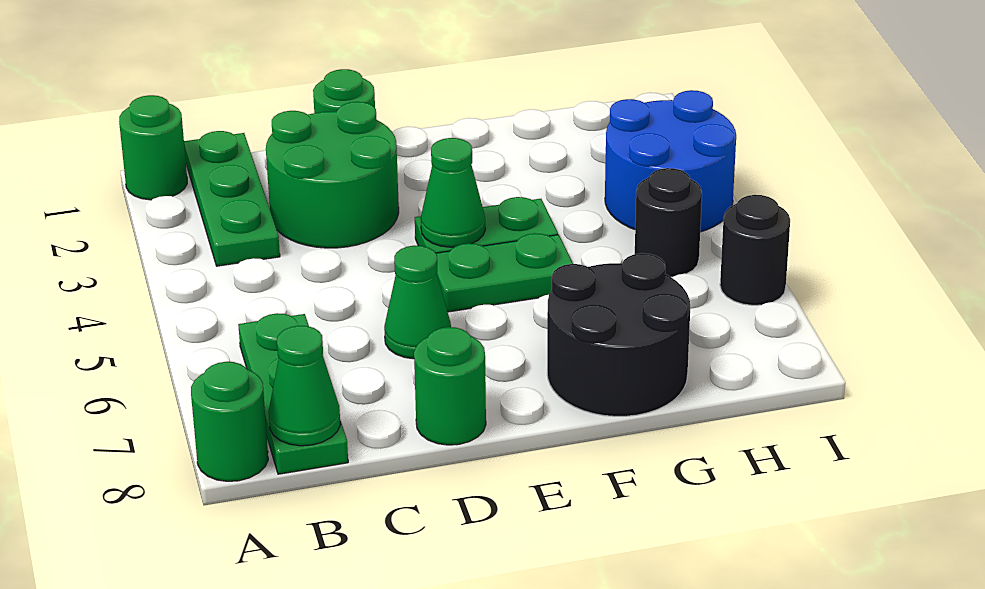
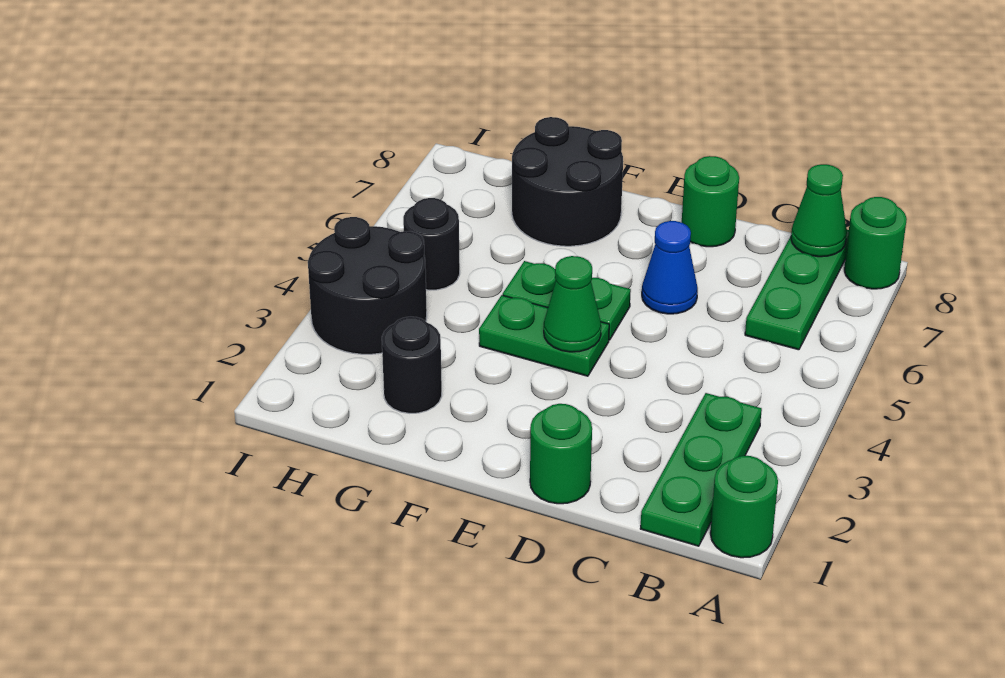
green round brick C2:D3 level 1 -> none
green cone D6 level 1 -> blue cone D6 level 1
blue round brick H3:I4 level 1 -> black round brick H3:I4 level 1
black round brick I6 level 1 -> black round brick G2 level 1

